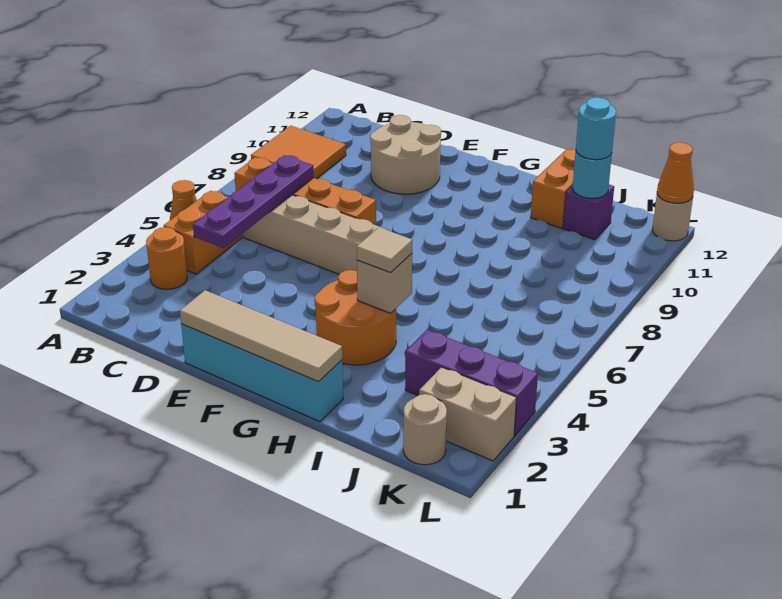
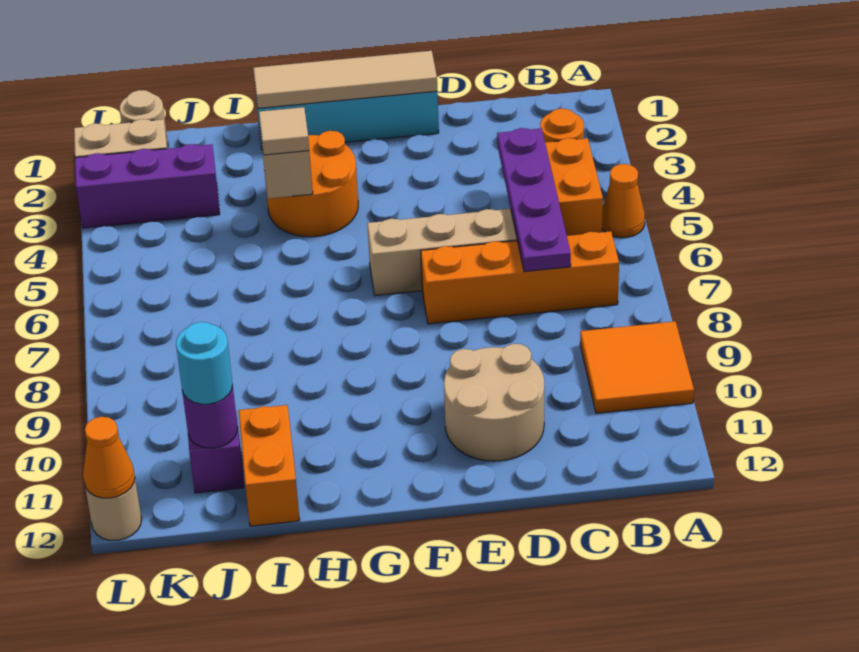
cyan round brick J11 level 2 -> purple round brick J11 level 2

